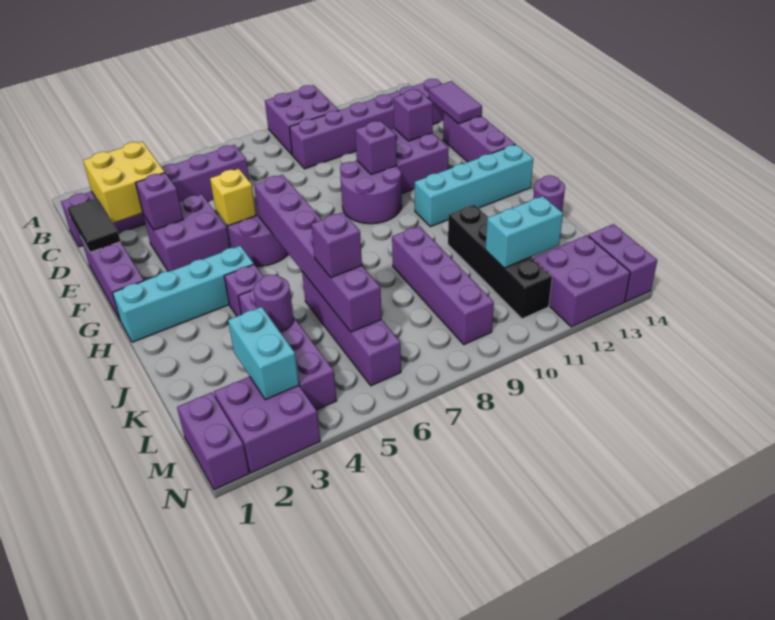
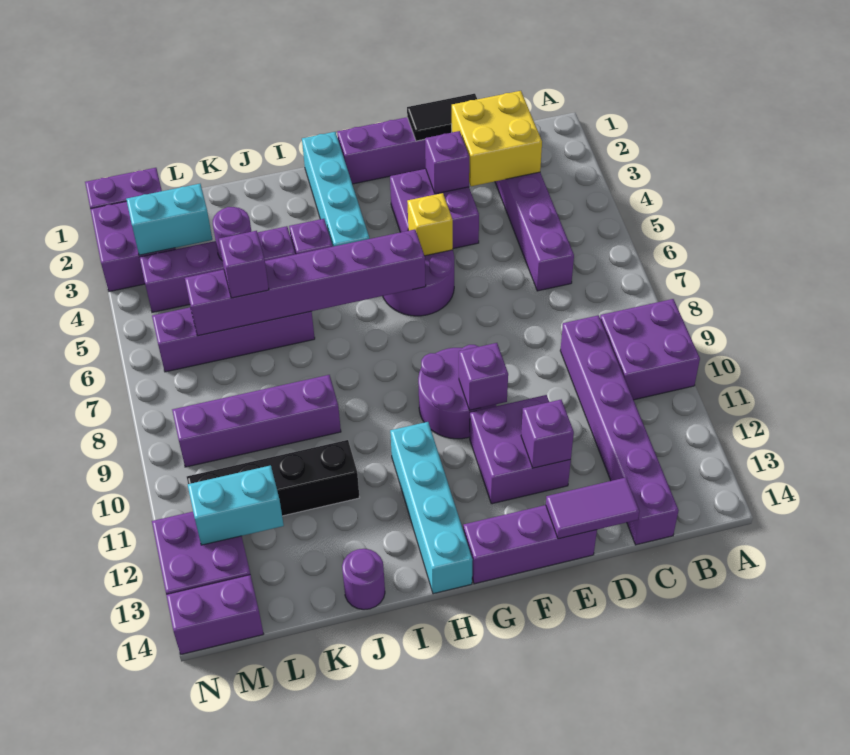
cyan brick L11:L12 level 2 -> cyan brick L12:M12 level 2

